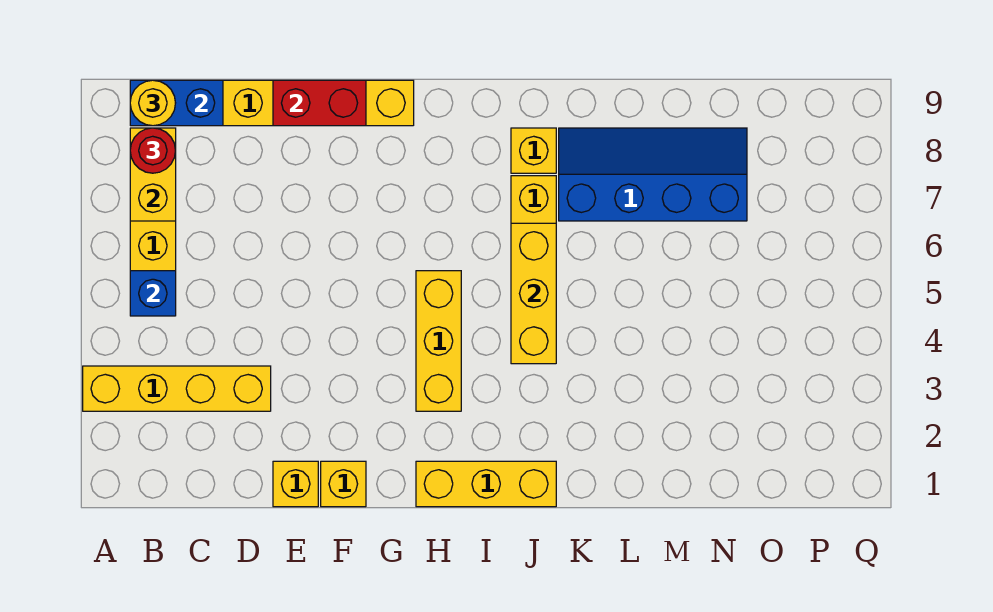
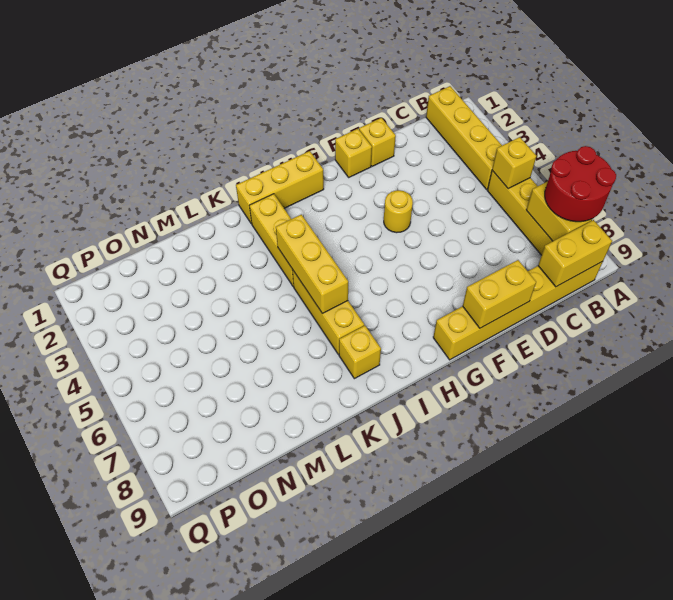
yellow brick A3:D3 level 1 -> yellow brick B1:B4 level 1
blue brick B5 level 2 -> yellow brick B5 level 2
red round brick B8 level 3 -> red round brick A7:B8 level 3
blue brick B9:C9 level 2 -> yellow brick B9:C9 level 2
yellow round brick B9 level 3 -> yellow round brick F4 level 1
red brick E9:F9 level 2 -> yellow brick E9:F9 level 2
yellow brick H3:H5 level 1 -> yellow brick J2:J4 level 1
blue slope K7:N8 level 1 top 7 -> none

